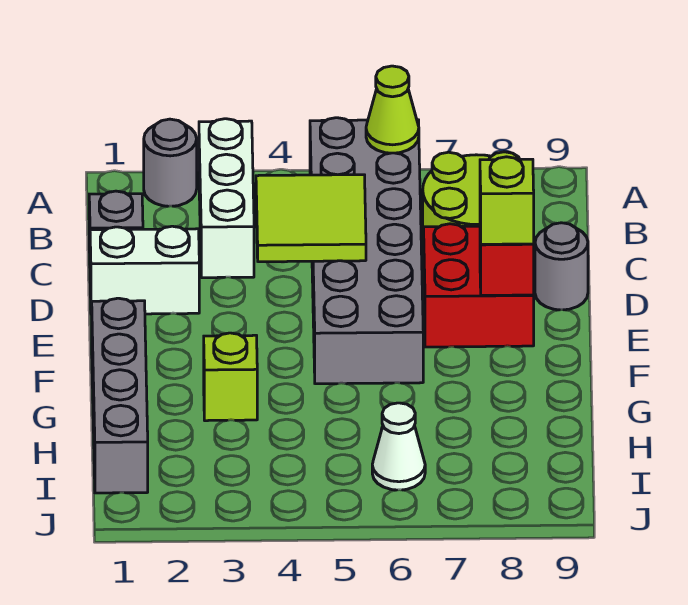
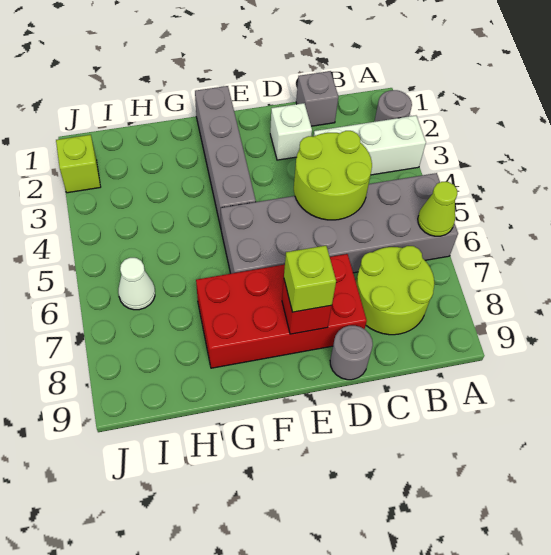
lime tile C4:D5 level 2 -> lime round brick C4:D5 level 2
white brick D1:D2 level 1 -> white brick D2 level 1
red brick D7:E8 level 1 -> red brick D7:G8 level 1
grey brick F1:I1 level 1 -> grey brick F1:F4 level 1
lime brick G3 level 1 -> lime brick J2 level 1

